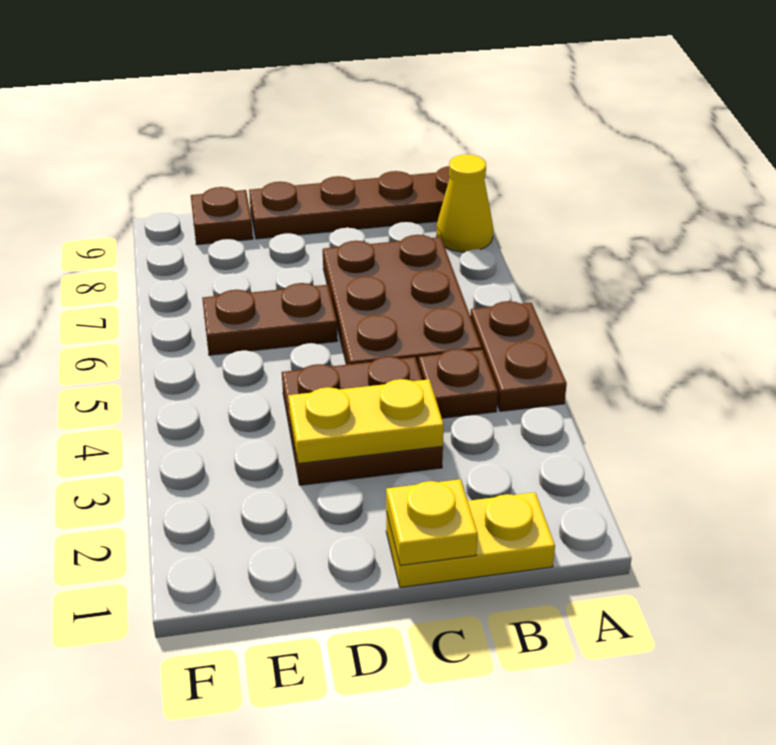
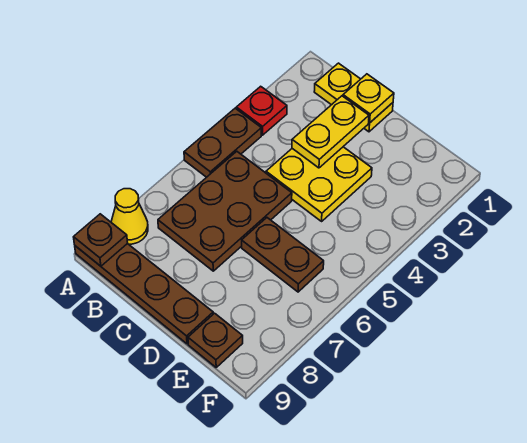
none -> red plate A3 level 1
brown plate B4 level 1 -> brown plate A9 level 2
brown plate C3:D4 level 1 -> yellow plate C3:D4 level 1
yellow plate C3:D3 level 2 -> yellow plate C2:C3 level 2

